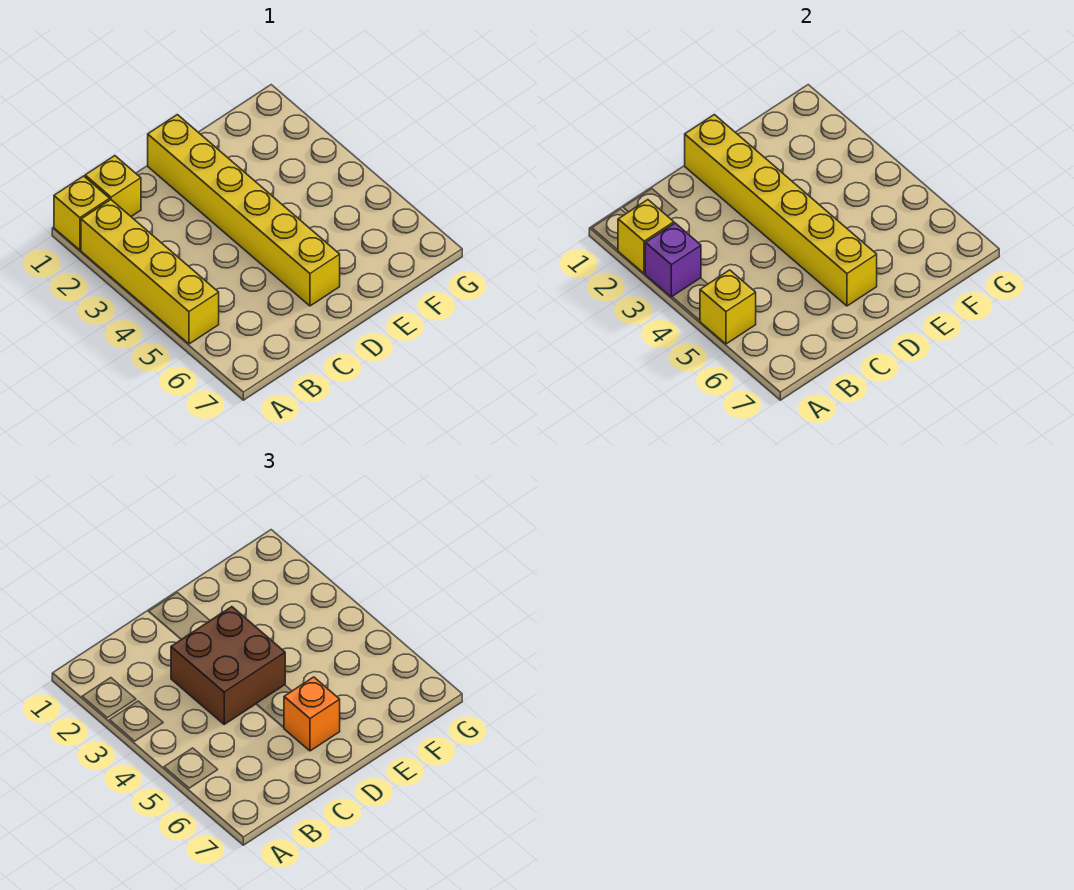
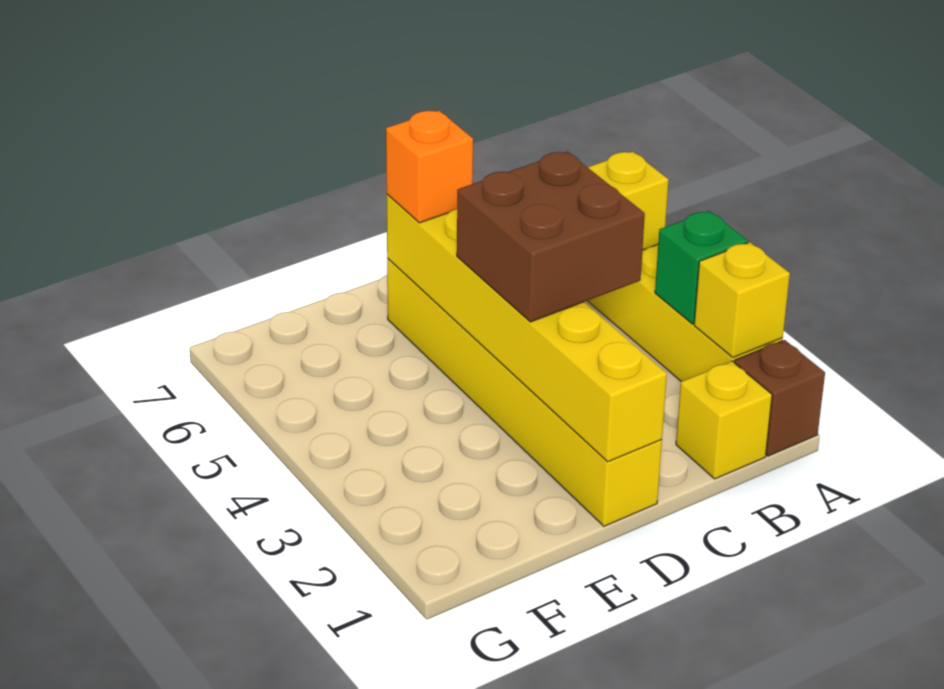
yellow brick A1 level 1 -> brown brick A1 level 1
purple brick A3 level 2 -> green brick A3 level 2

